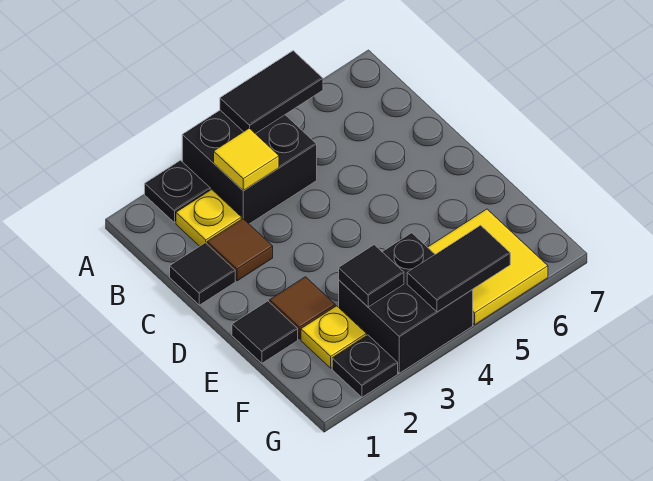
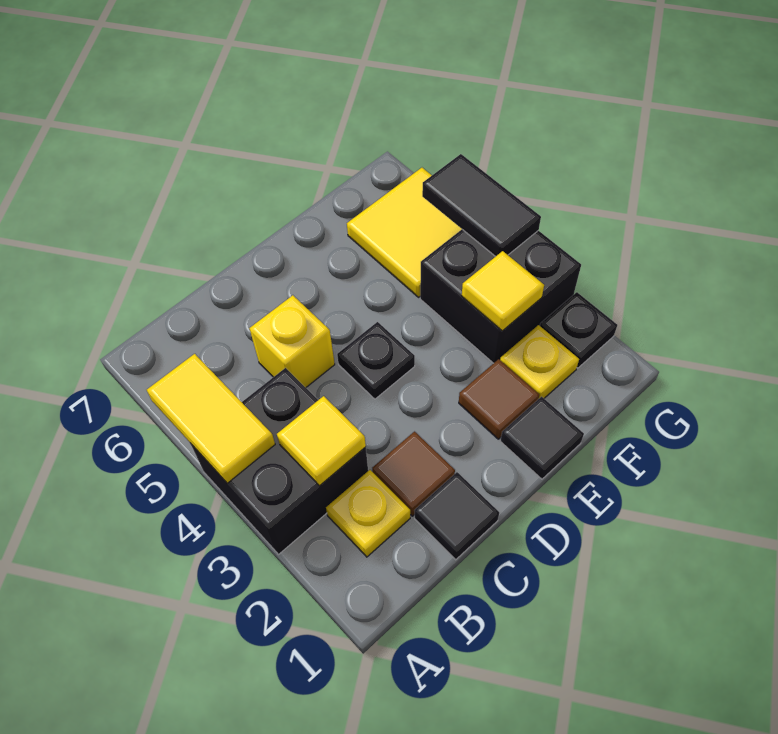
black plate A2 level 1 -> black plate D4 level 1
black tile A4:A5 level 2 -> yellow tile A4:A5 level 2
none -> yellow brick C5 level 1
black tile F3 level 2 -> yellow tile F3 level 2

